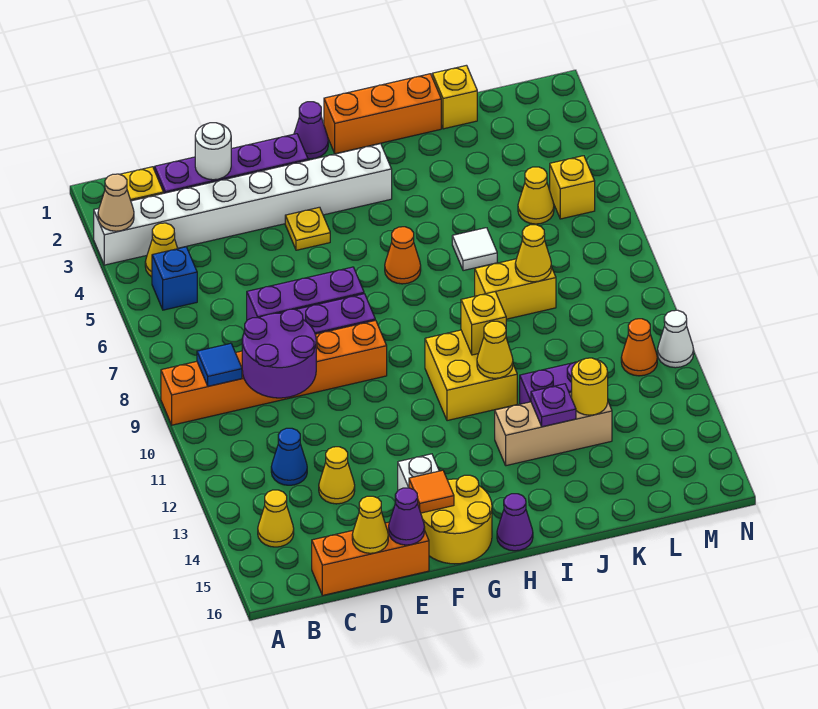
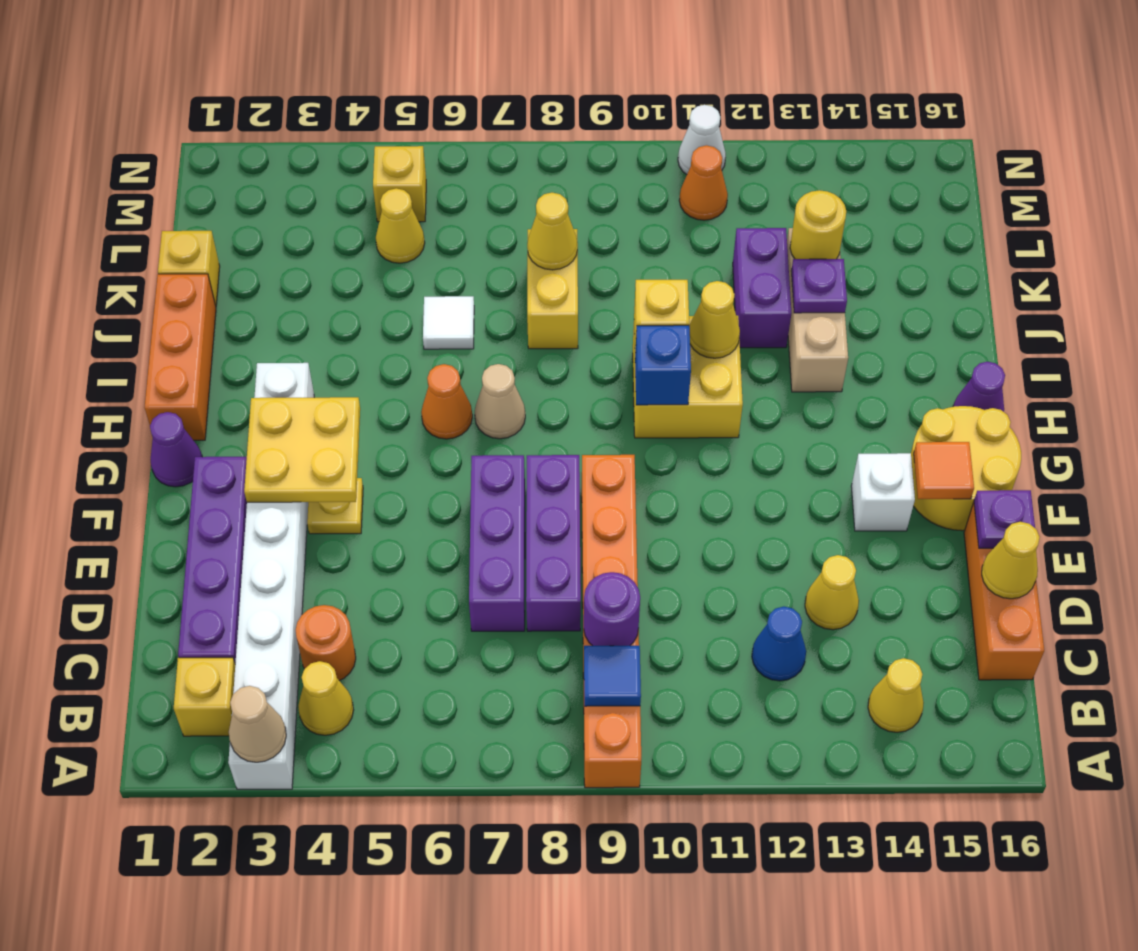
blue brick B5 level 1 -> blue brick H10 level 2
none -> orange round brick C4 level 1
purple round brick C9:D10 level 2 -> purple round brick C9 level 2
white round brick D2 level 2 -> none
purple cone E16 level 2 -> purple plate E16 level 2
none -> yellow plate F3:G4 level 2
none -> tan cone H7 level 1

